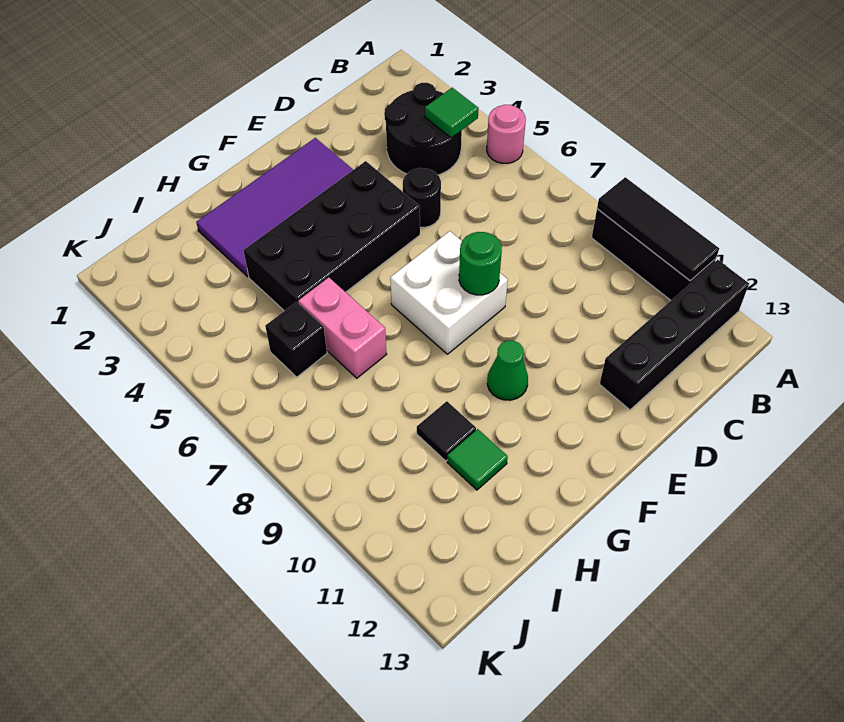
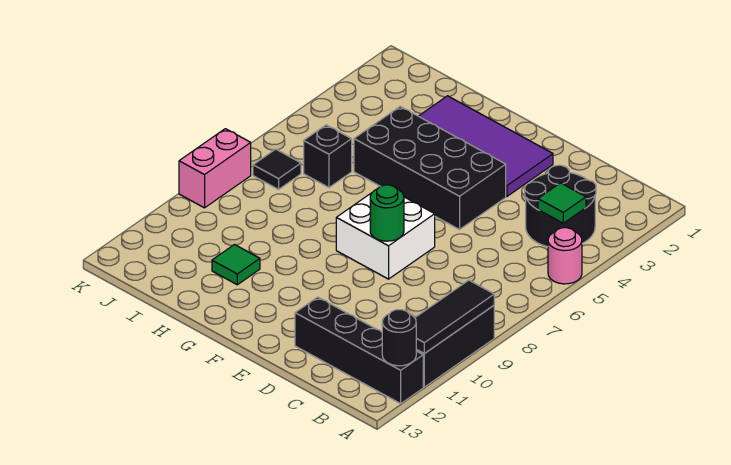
black round brick D5 level 1 -> black round brick A12 level 2
green cone F10 level 1 -> none
pink brick H6:H7 level 1 -> pink brick K8:K9 level 1
black tile H10 level 1 -> black tile J7 level 1

